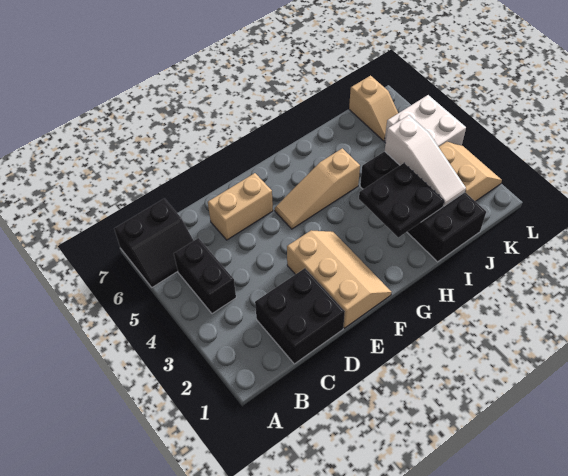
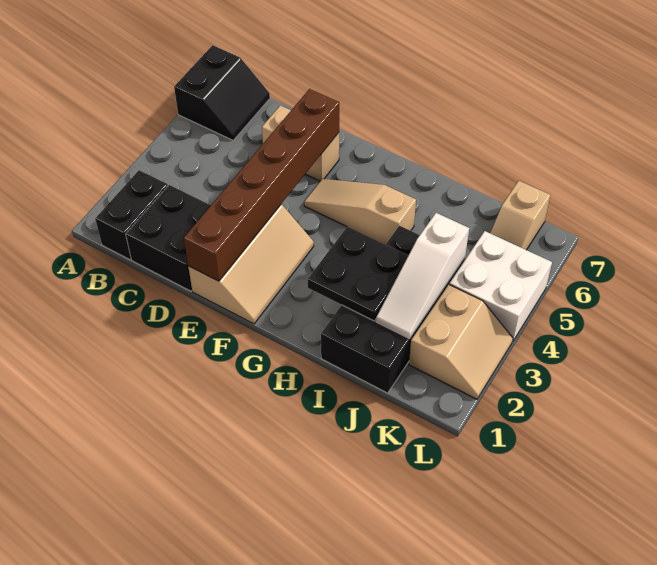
black slope A6:B7 level 1 top 7 -> black slope A6:B7 level 1 top A
black brick B4:B5 level 1 -> black brick B1:B2 level 1
none -> brown brick E1:E6 level 2

